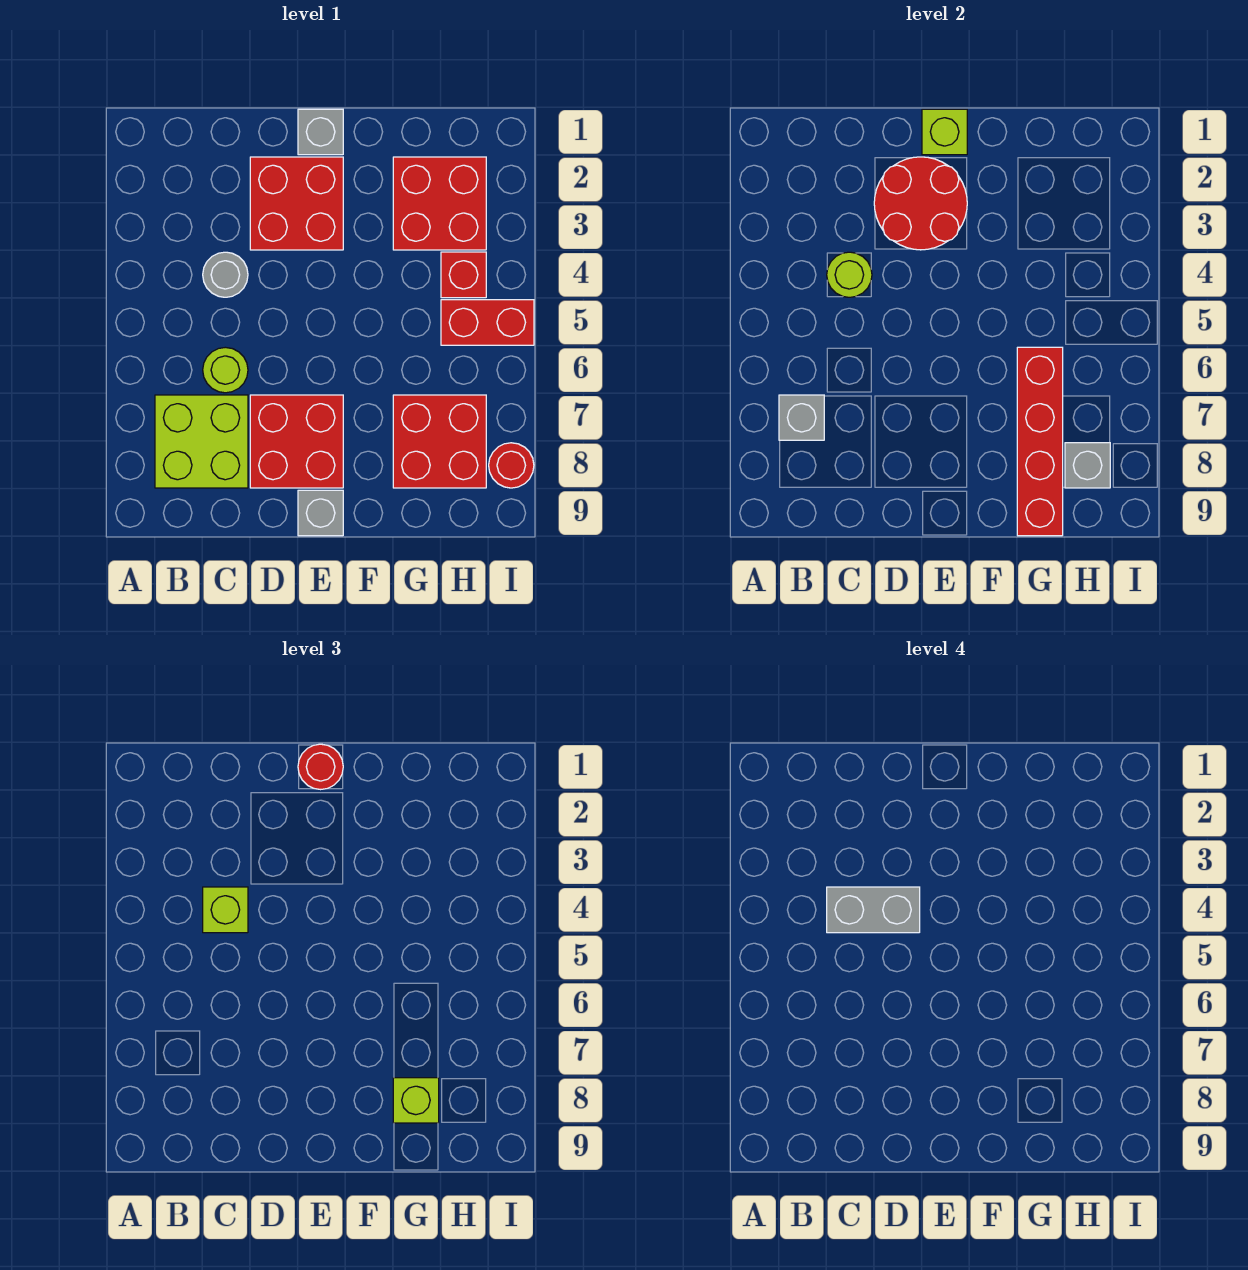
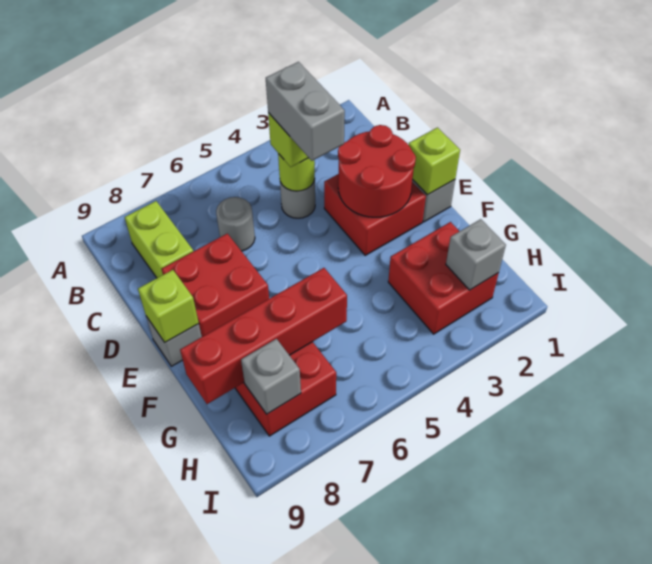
lime brick B7:C8 level 1 -> lime brick B8:C8 level 1
grey brick B7 level 2 -> grey brick H2 level 2
lime round brick C6 level 1 -> grey round brick C6 level 1
red round brick E1 level 3 -> none
lime brick G8 level 3 -> lime brick E9 level 2
red brick H4 level 1 -> none
red brick H5:I5 level 1 -> none
red round brick I8 level 1 -> none

